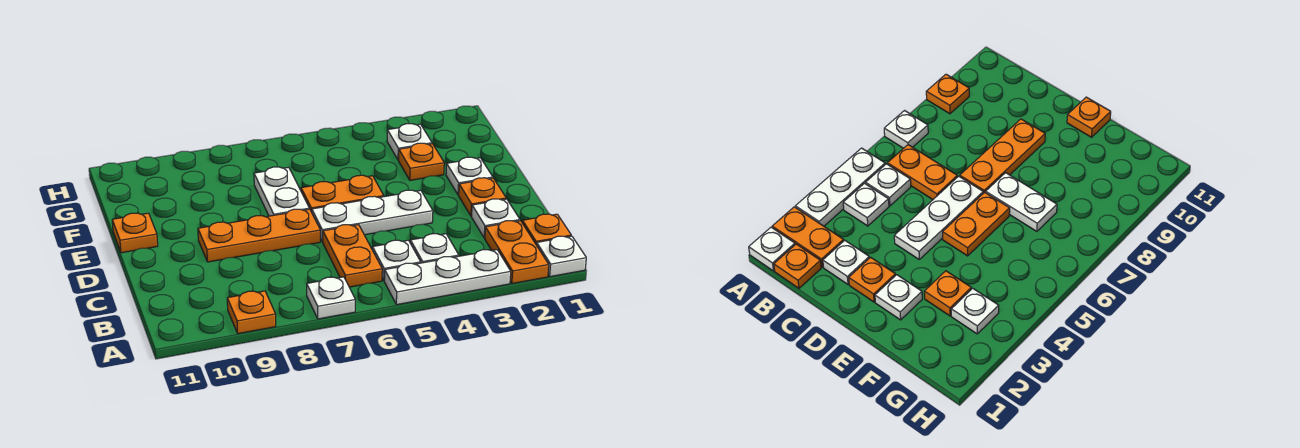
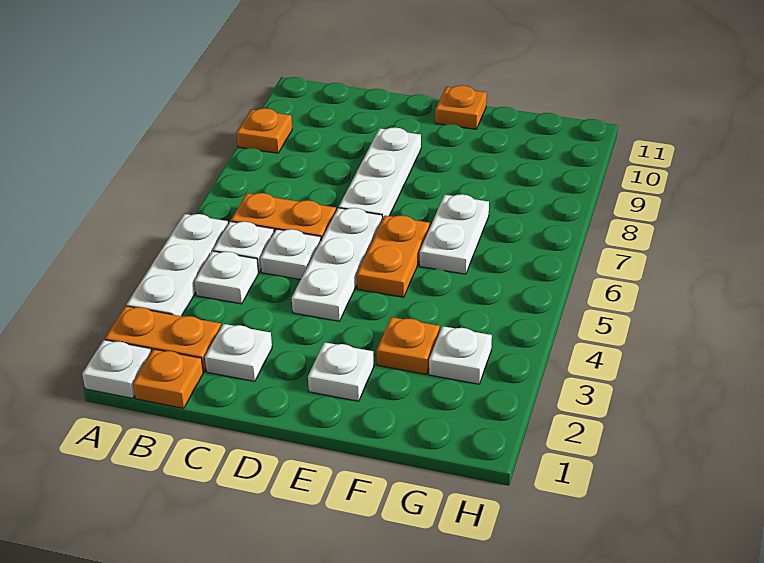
white plate A7 level 1 -> white plate C5 level 1
orange plate D2 level 1 -> none
orange plate D7:D9 level 1 -> white plate D7:D9 level 1
white plate E7:F7 level 1 -> white plate F6:F7 level 1

